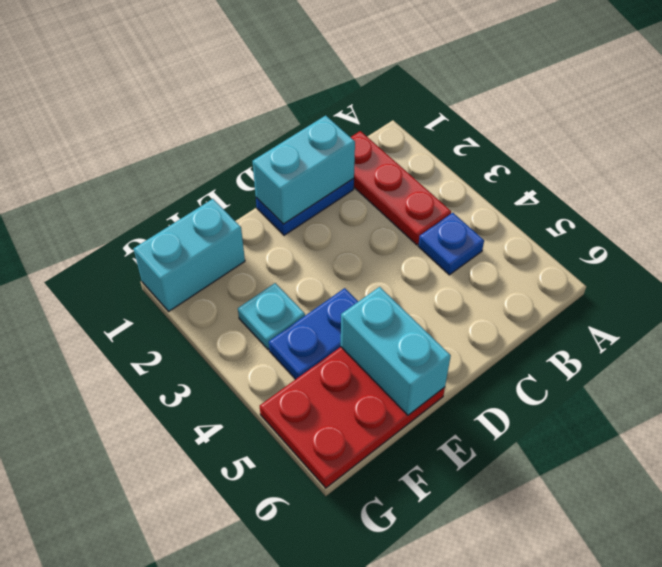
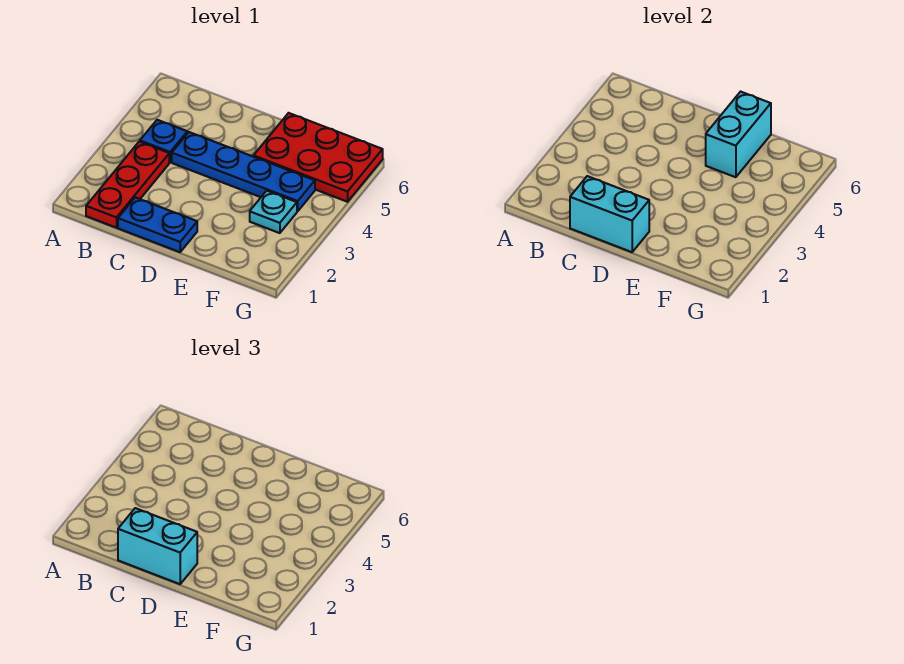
blue plate E4:F4 level 1 -> blue plate C4:F4 level 1
cyan brick F1:G1 level 1 -> cyan brick C1:D1 level 3

